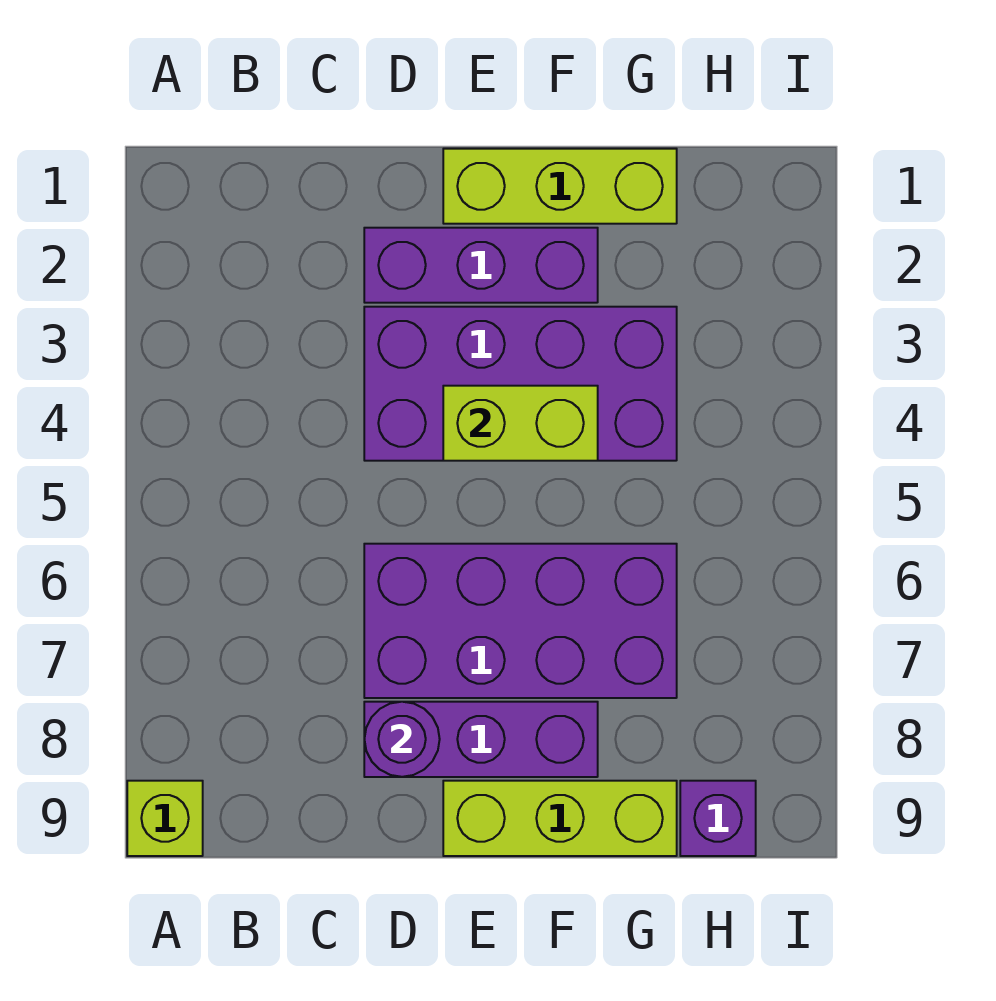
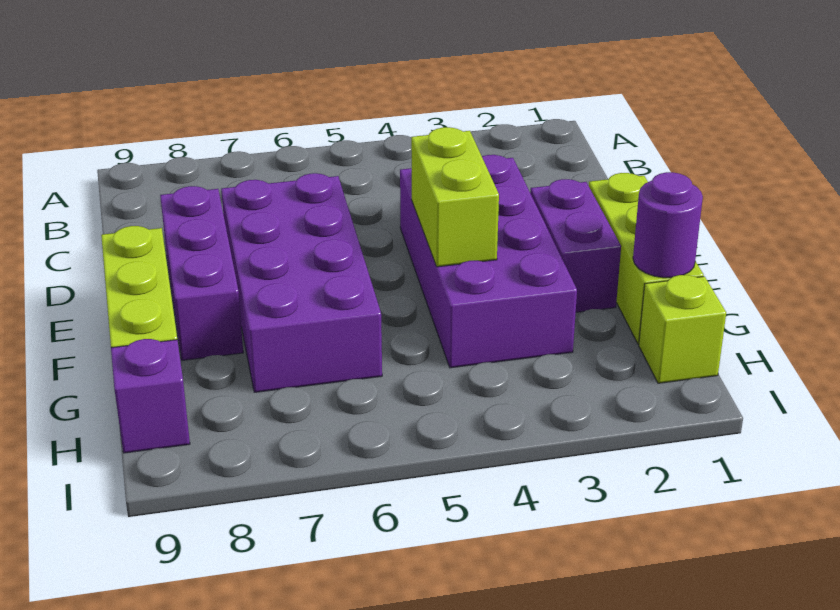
lime brick A9 level 1 -> lime brick H1 level 1
purple brick D2:F2 level 1 -> purple brick E2:F2 level 1
purple round brick D8 level 2 -> purple round brick G1 level 2

